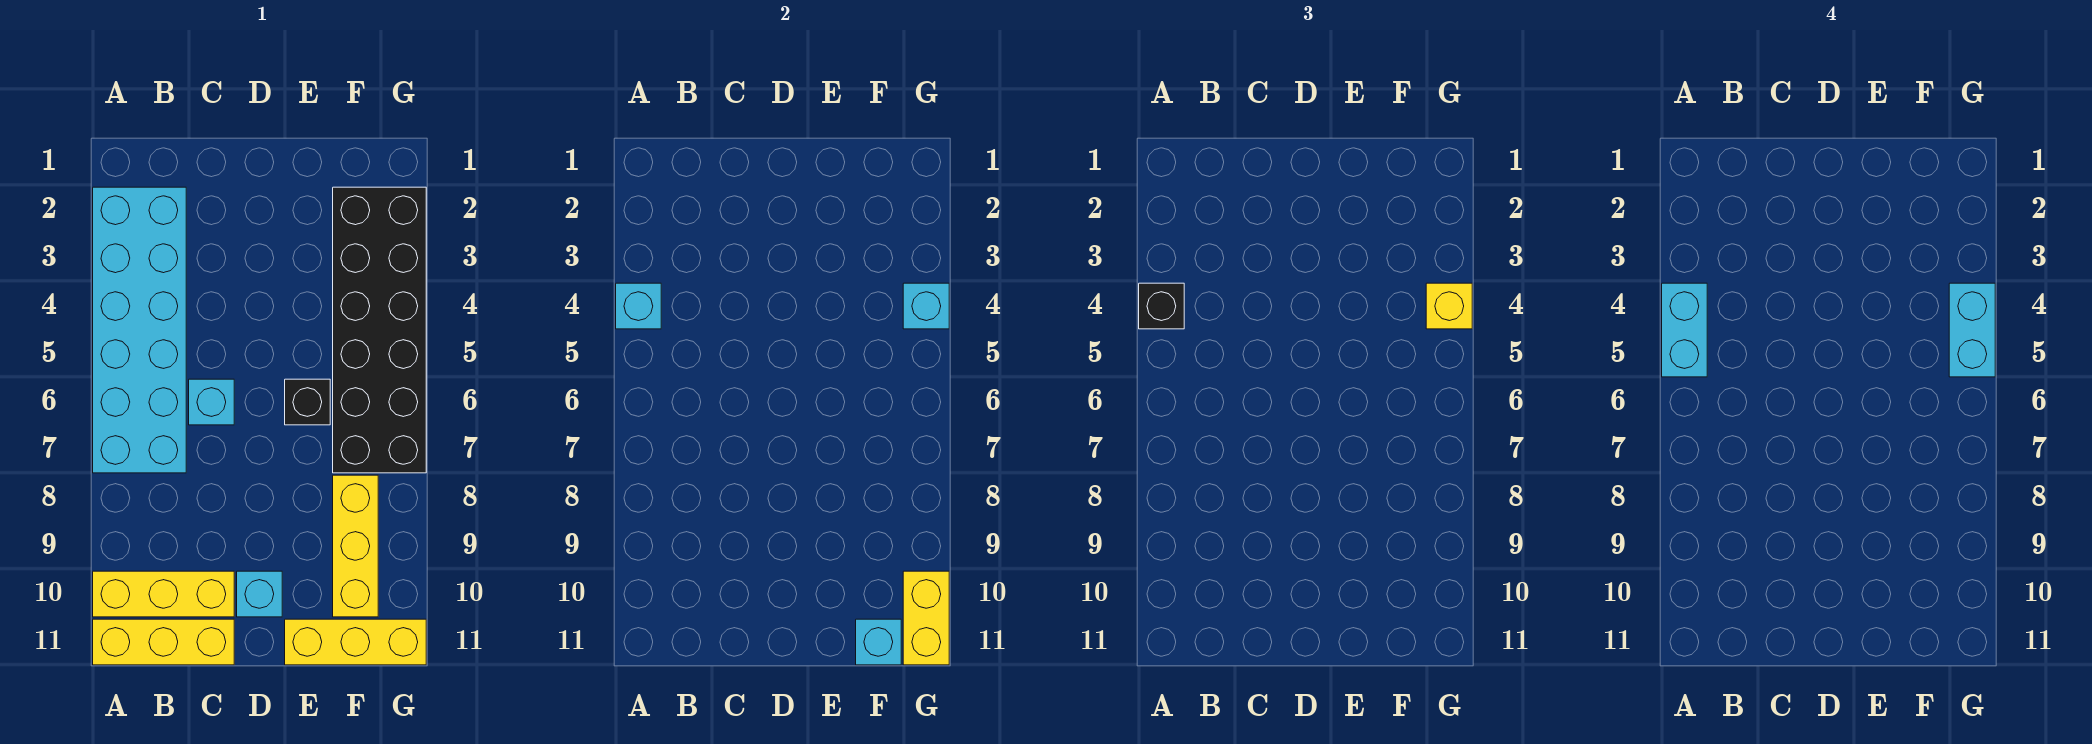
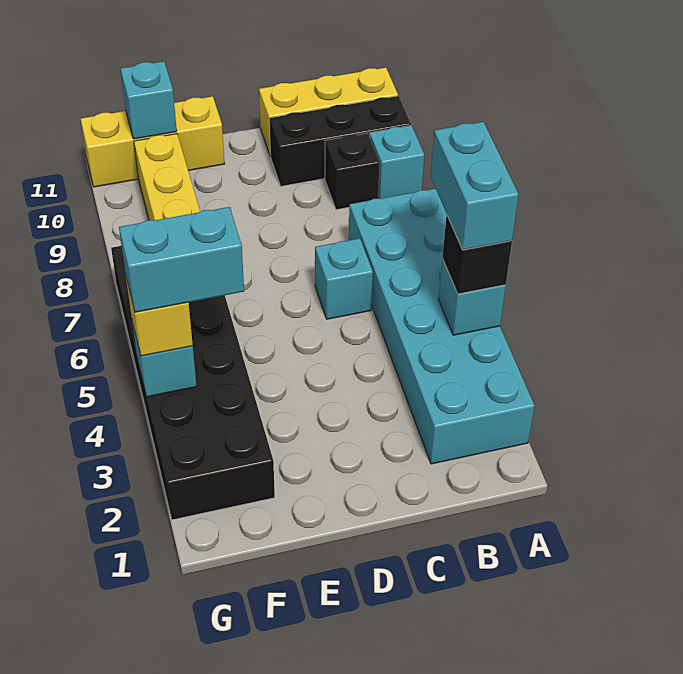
yellow brick A10:C10 level 1 -> black brick A10:C10 level 1
cyan brick D10 level 1 -> cyan brick A9 level 1
black brick E6 level 1 -> black brick B9 level 1
cyan brick G4:G5 level 4 -> cyan brick F4:G4 level 4
yellow brick G10:G11 level 2 -> none

